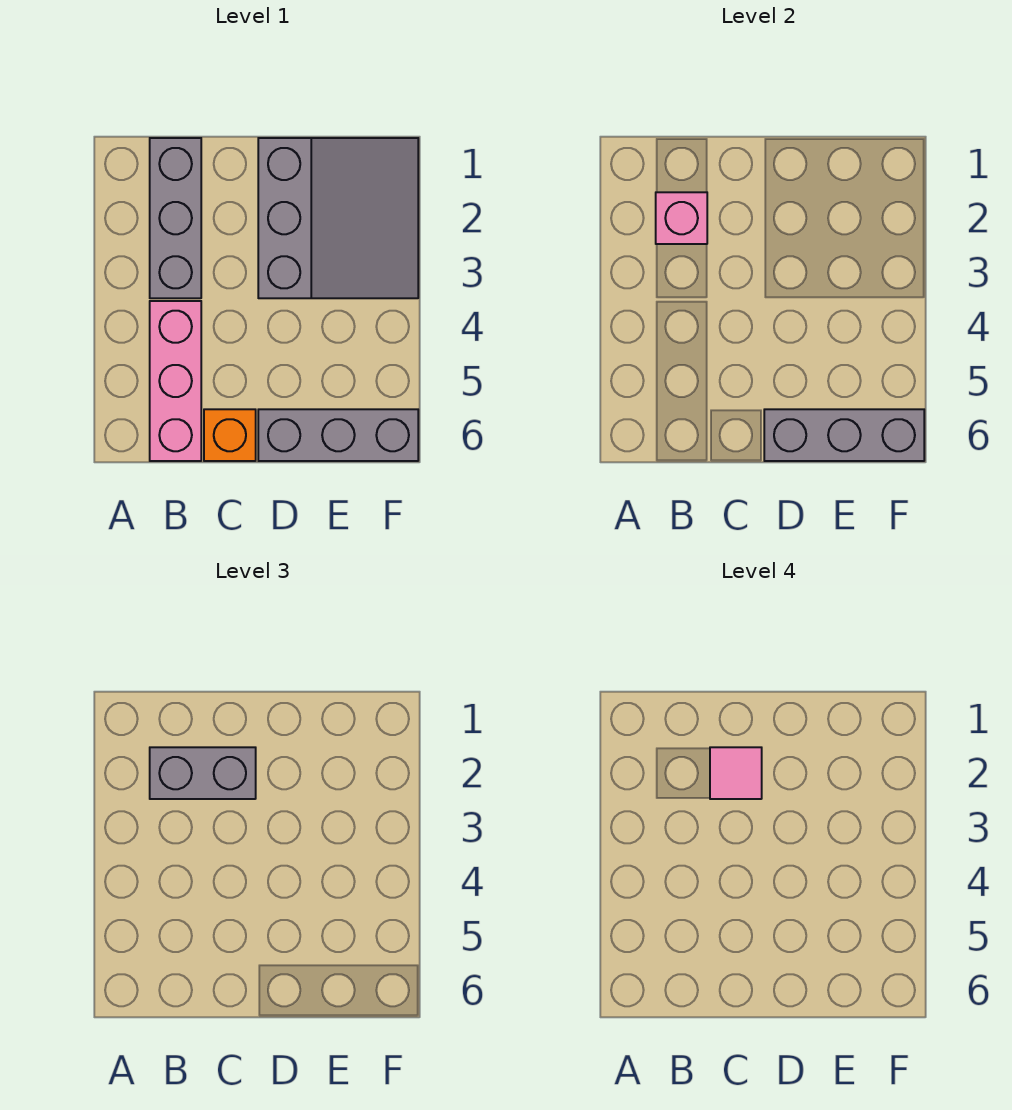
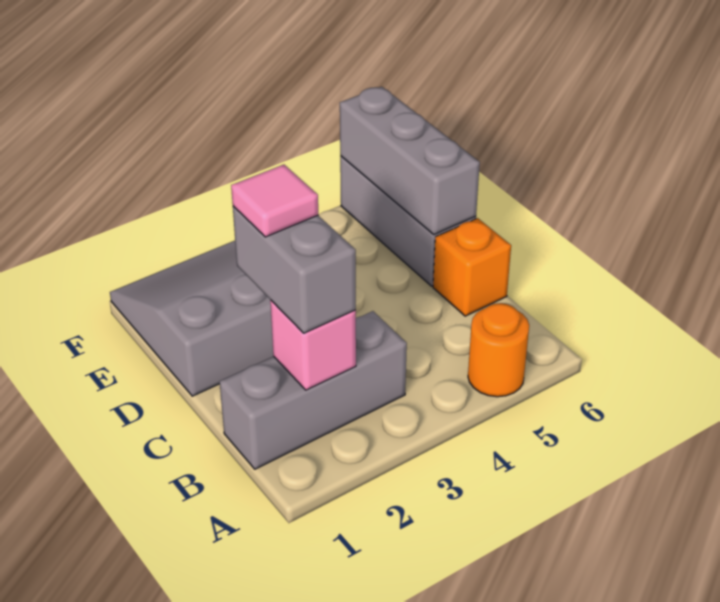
none -> orange round brick A5 level 1
pink brick B4:B6 level 1 -> none

